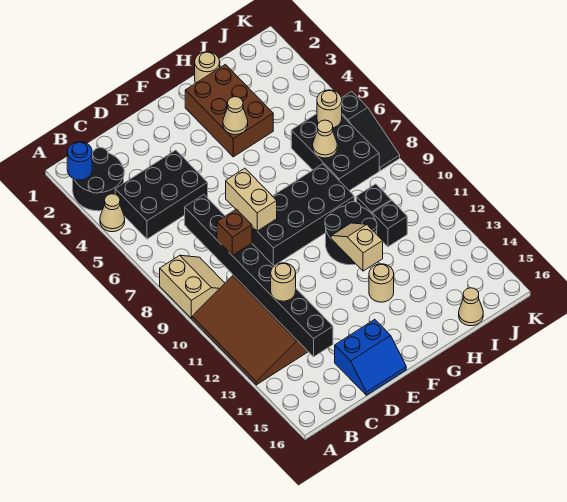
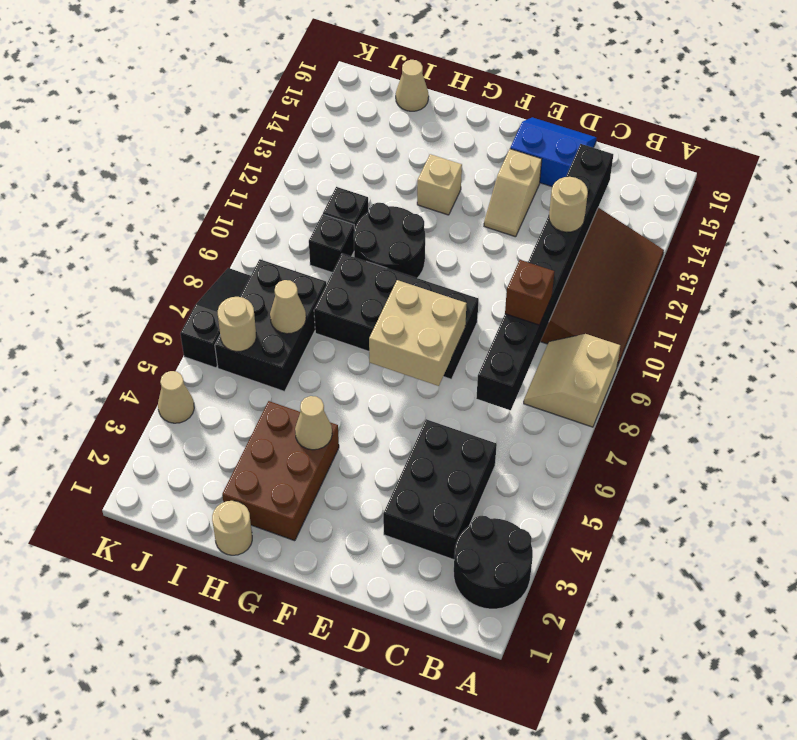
blue round brick A2 level 2 -> none
tan cone A4 level 1 -> tan cone K4 level 1
black brick B4:D5 level 1 -> black brick C3:D5 level 1
tan brick E7:E8 level 2 -> tan brick E7:F8 level 2
tan slope G11:G12 level 2 top 12 -> tan slope E13:E14 level 1 top 14
tan round brick G13 level 1 -> tan brick G13 level 1

